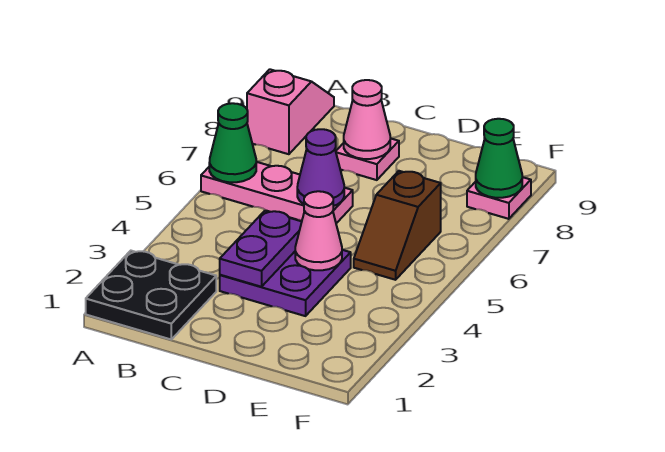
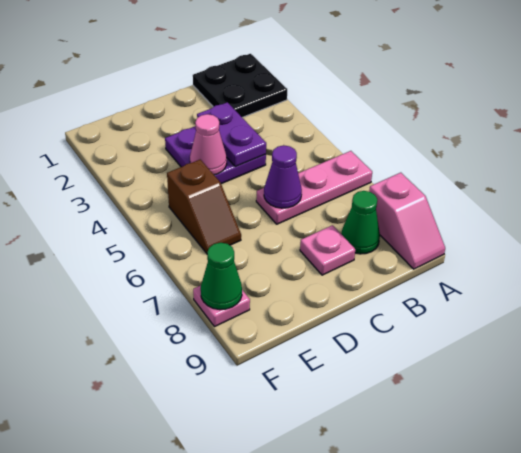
green cone A6 level 2 -> green cone B8 level 1
pink cone C8 level 2 -> none
brown slope E5:E6 level 1 top 6 -> brown slope E5:E6 level 1 top 5

